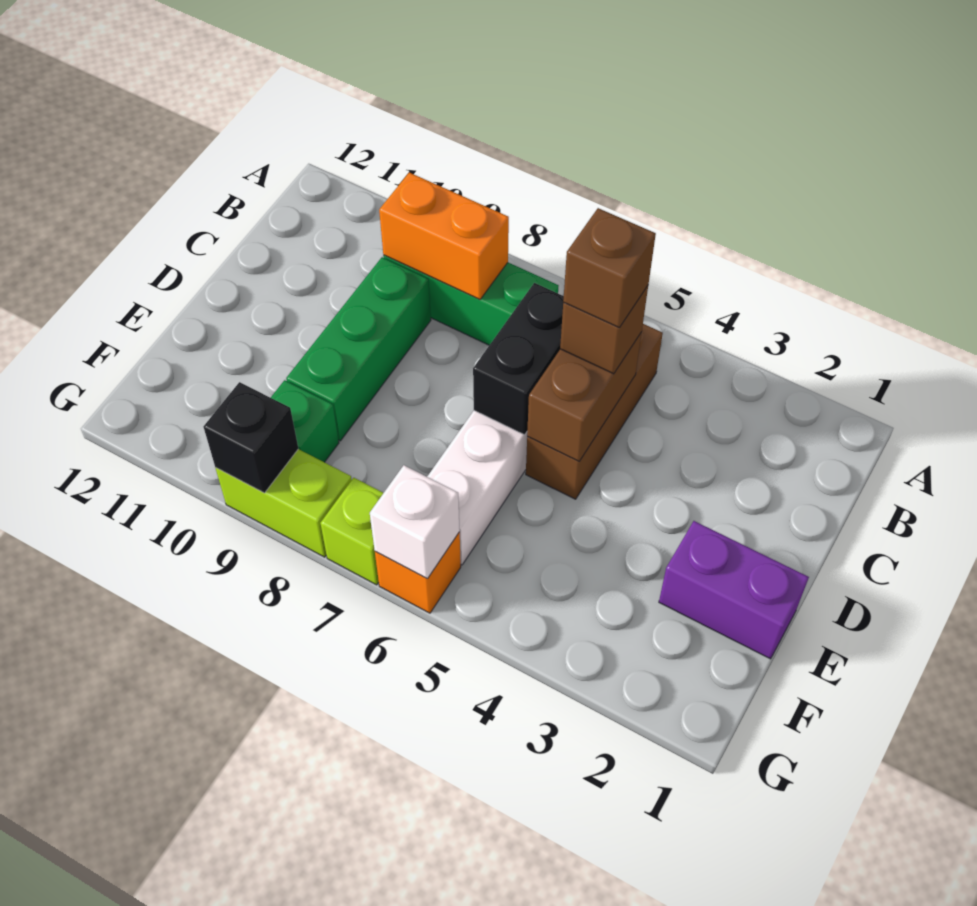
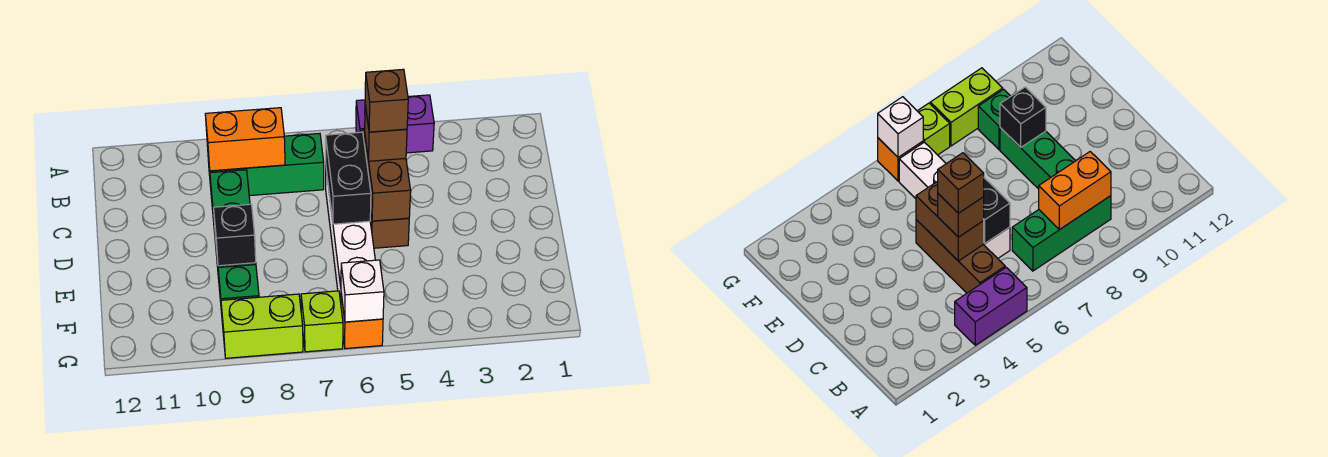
purple brick E1:E2 level 1 -> purple brick A4:A5 level 1
black brick G9 level 2 -> black brick E9 level 2

